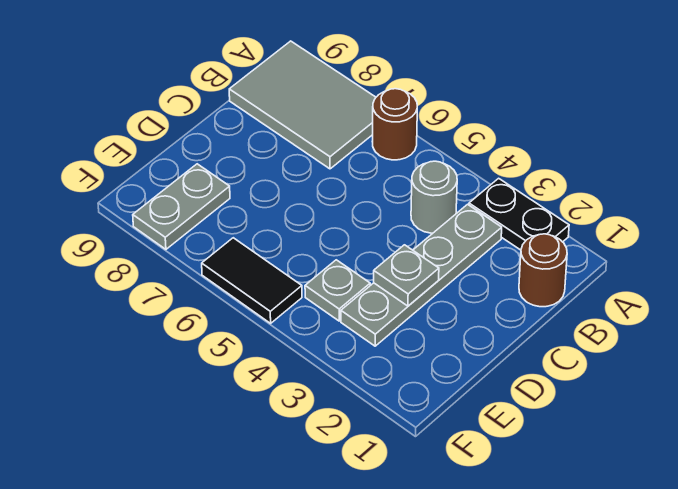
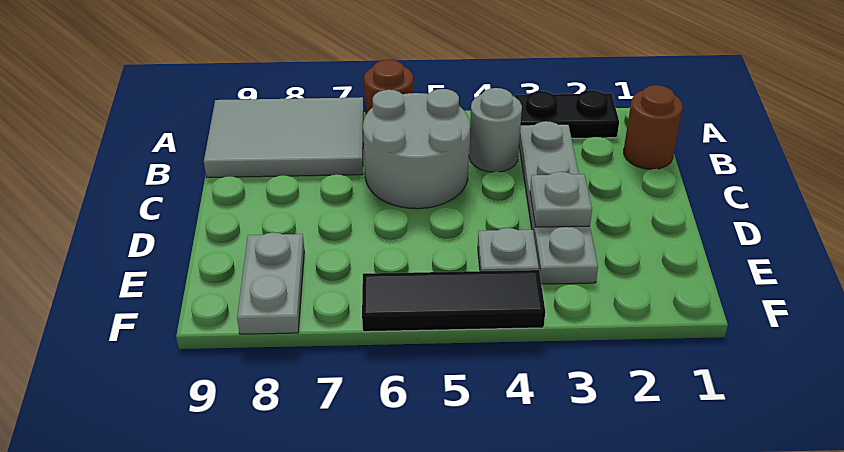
none -> grey round brick B5:C6 level 1
black tile F5:F6 level 1 -> black tile F4:F6 level 1

